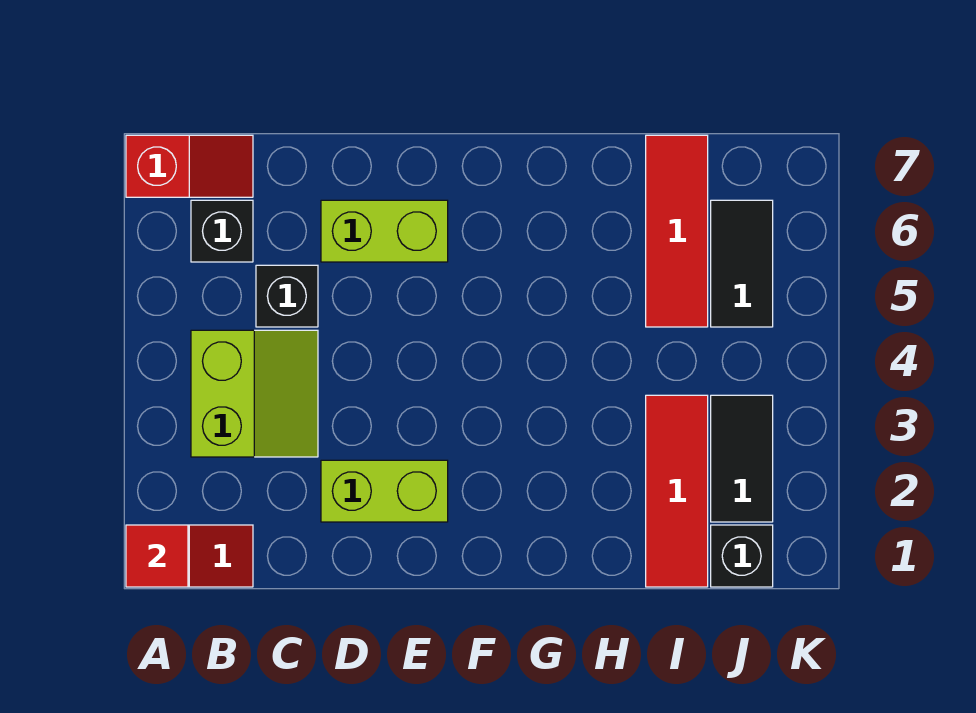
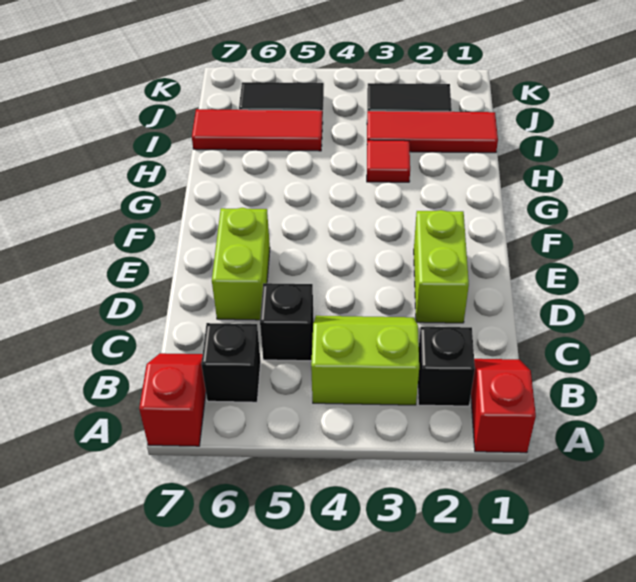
red tile A1 level 2 -> red tile H3 level 1
black brick J1 level 1 -> black brick B2 level 1

